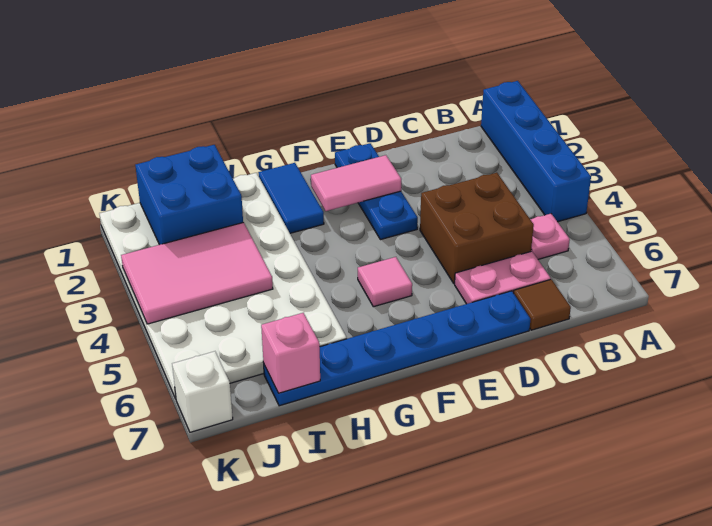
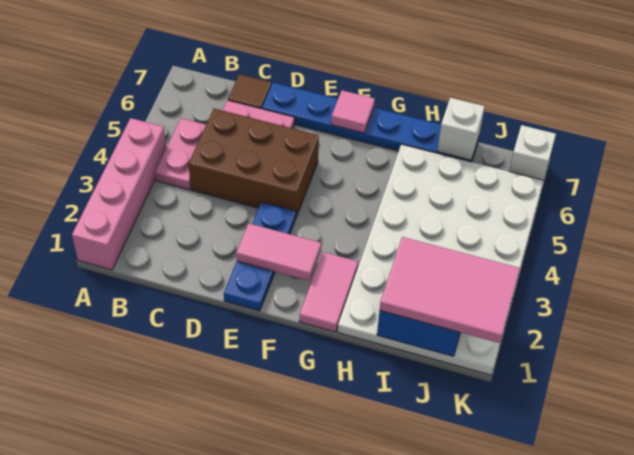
blue brick A1:A4 level 1 -> pink brick A1:A4 level 1
pink plate B5 level 1 -> pink plate B4:B5 level 1
brown brick C4:D5 level 1 -> brown brick C4:E5 level 1
pink tile F5 level 1 -> pink tile F7 level 2
blue tile G1:G2 level 1 -> pink tile G1:G2 level 1
pink tile I3:K4 level 2 -> pink tile I1:K2 level 3
pink brick I7 level 2 -> white brick I7 level 2

